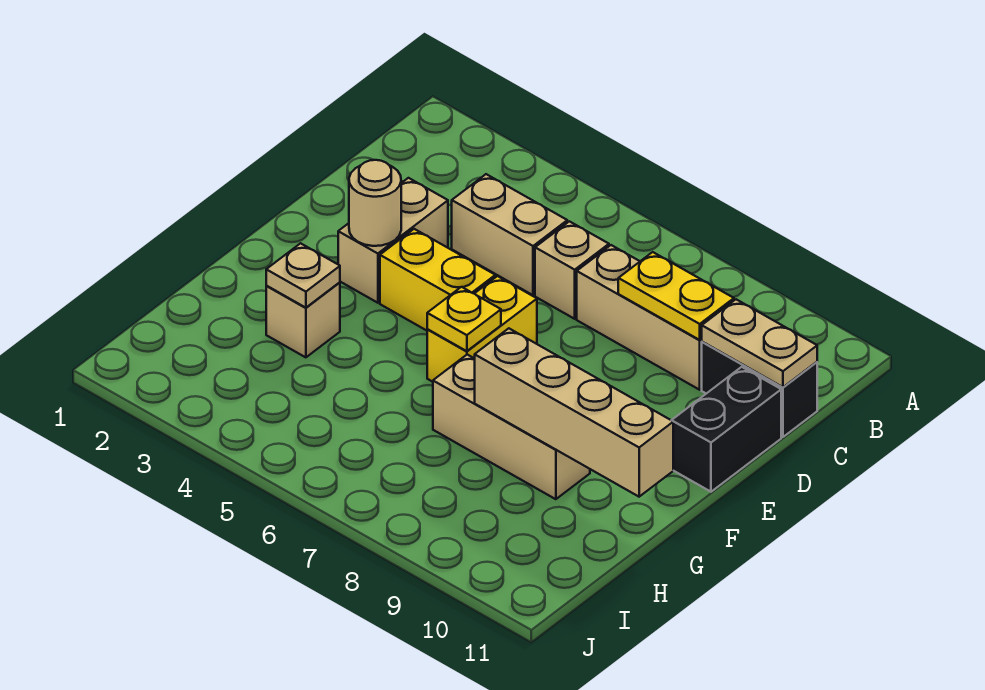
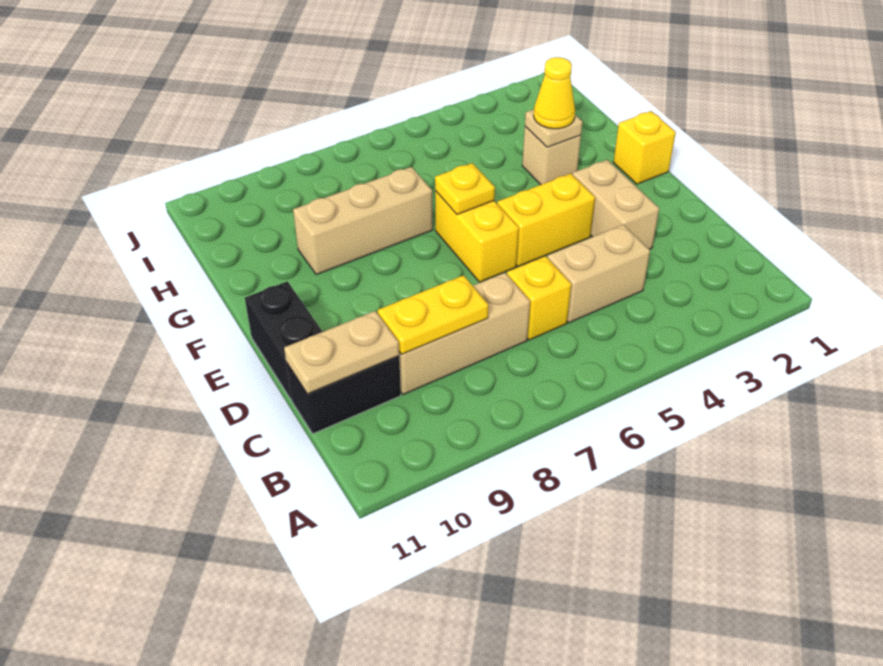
tan brick C6 level 1 -> yellow brick C6 level 1
tan round brick E3 level 2 -> none
none -> yellow brick F1 level 1
none -> yellow cone G3 level 3
tan brick G8:G11 level 2 -> none

